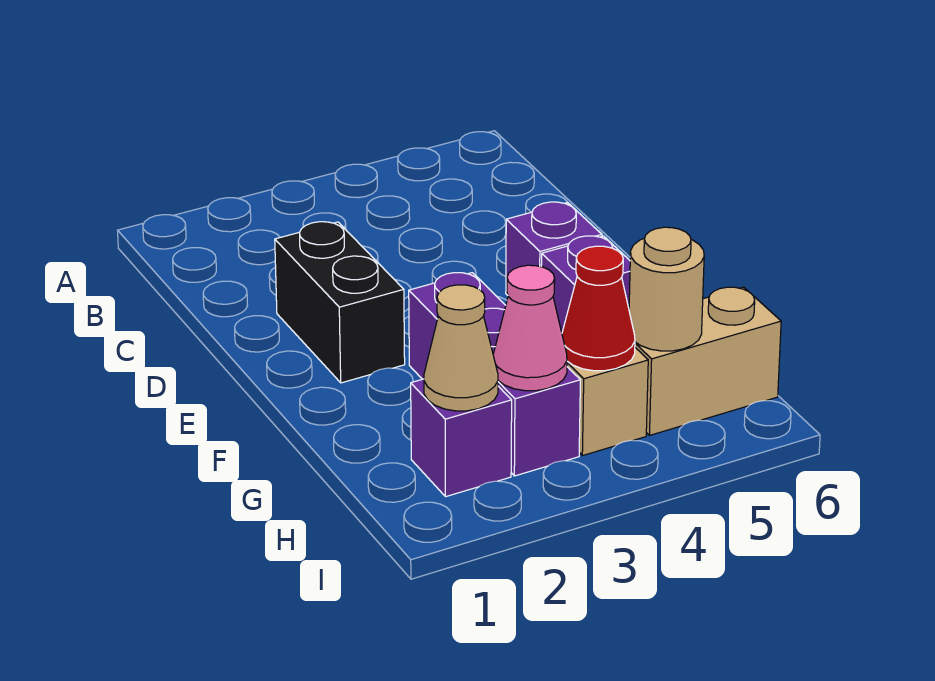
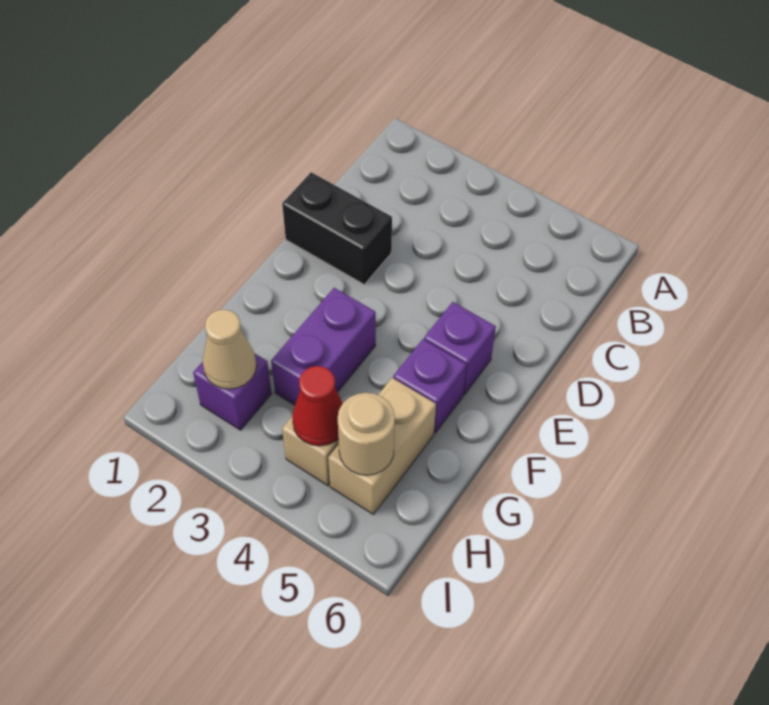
black brick D2:E2 level 1 -> black brick D1:D2 level 1
purple brick F3:H3 level 1 -> purple brick F3:G3 level 1
pink cone H3 level 2 -> none
tan brick H5:H6 level 1 -> tan brick G5:H5 level 1

